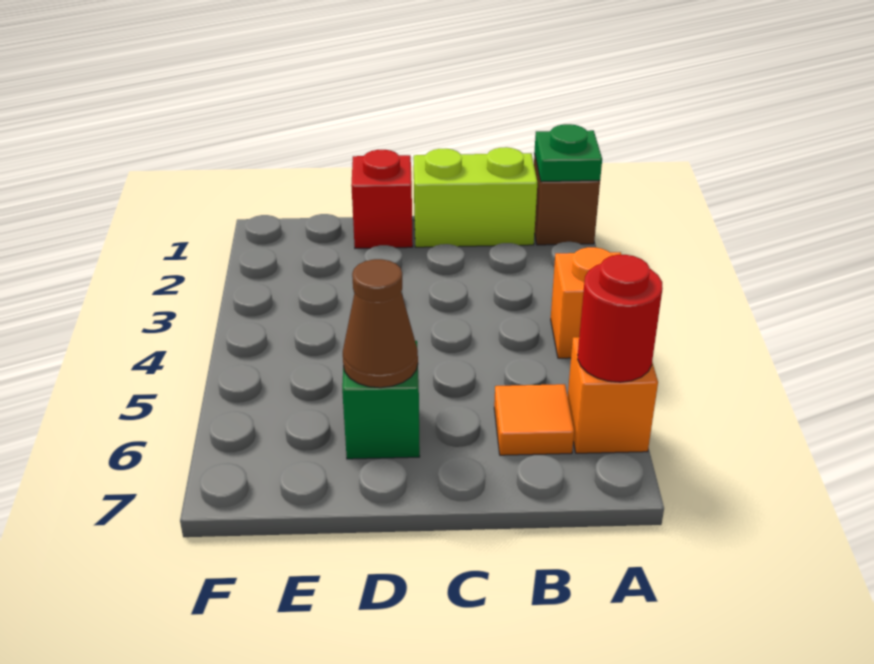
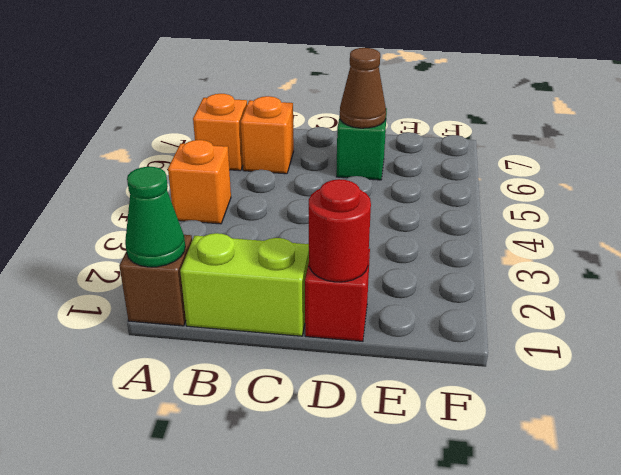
green plate A1 level 2 -> green cone A1 level 2
red round brick A6 level 2 -> red round brick D1 level 2
orange tile B6 level 1 -> orange brick B6 level 1

